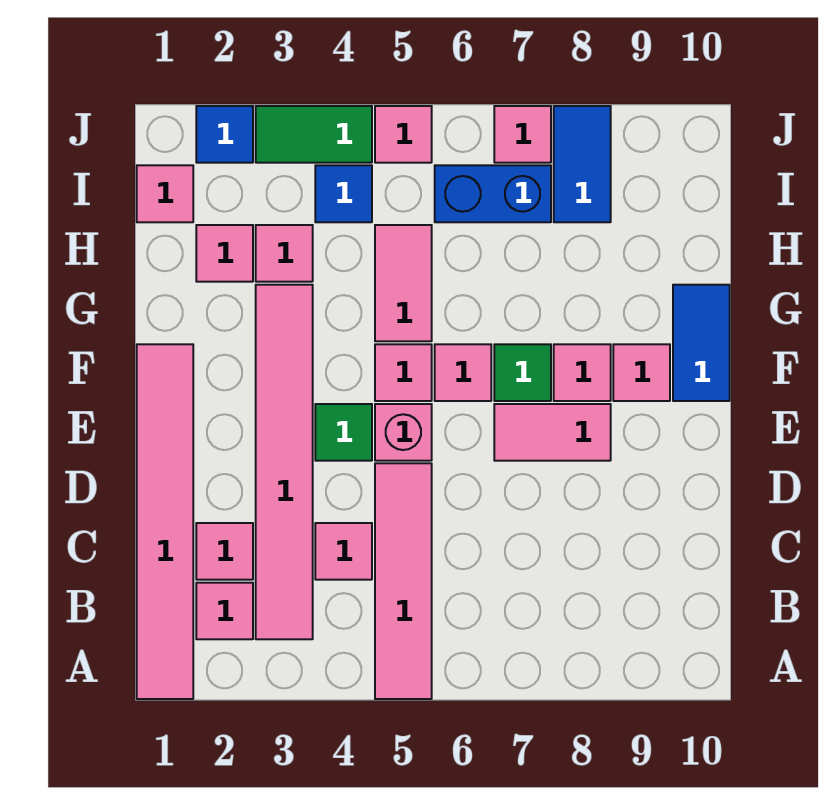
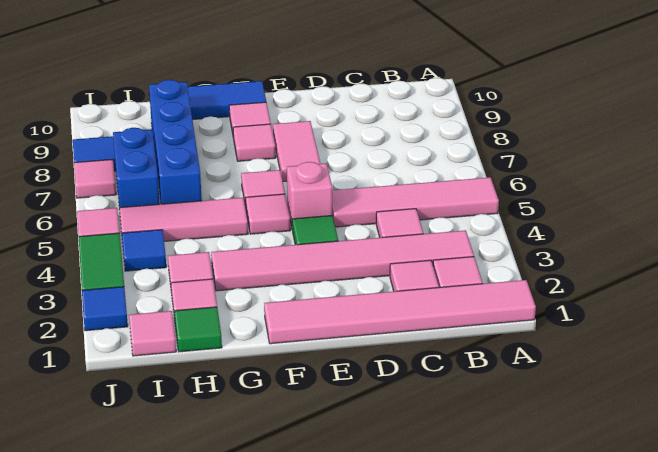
green tile F7 level 1 -> green tile H1 level 1
pink tile G5:H5 level 1 -> pink tile G5:I5 level 1
none -> blue brick H6:H9 level 1

